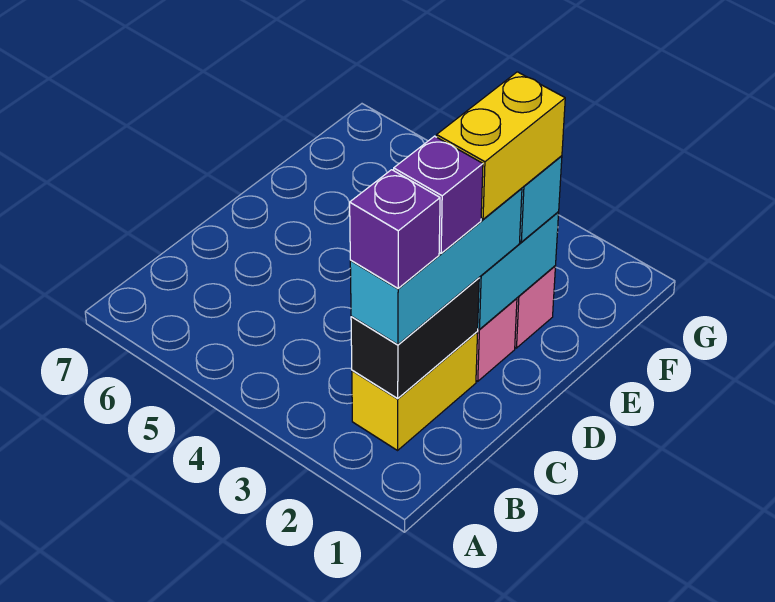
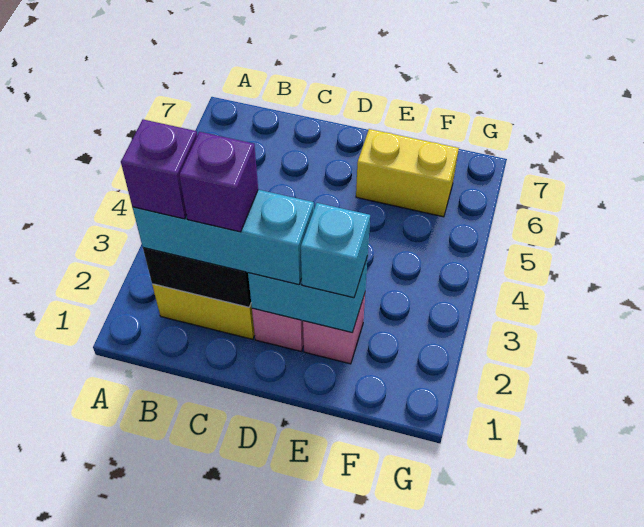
yellow brick D2:E2 level 4 -> yellow brick E6:F6 level 1

